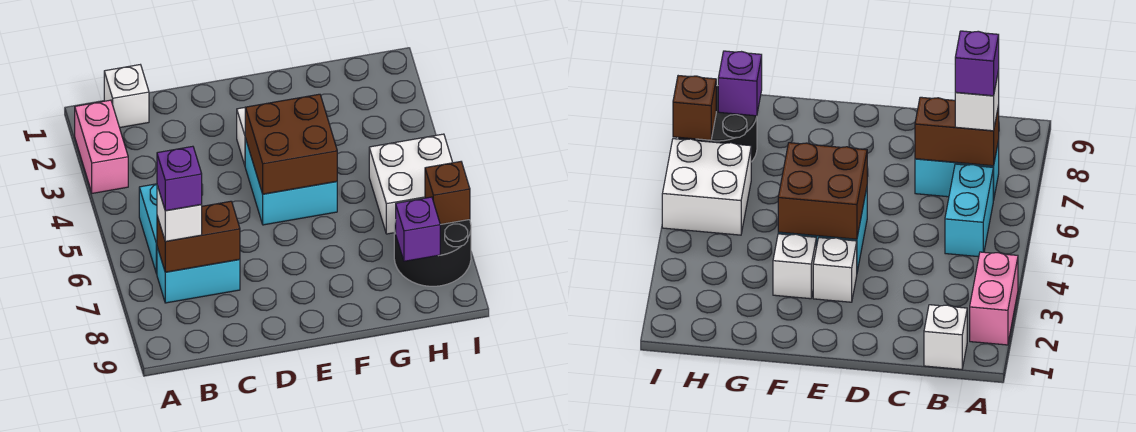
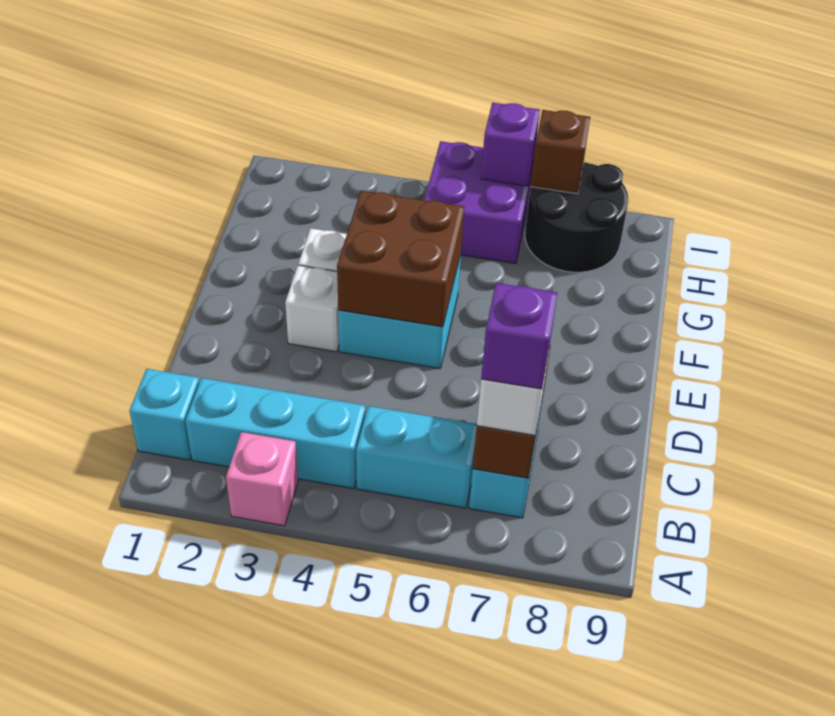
pink brick A2:A3 level 1 -> pink brick A3 level 1
white brick B1 level 1 -> cyan brick B1 level 1
none -> cyan brick B2:B4 level 1
white brick H5:I6 level 1 -> purple brick H5:I6 level 1
purple brick H8 level 2 -> purple brick I6 level 2

